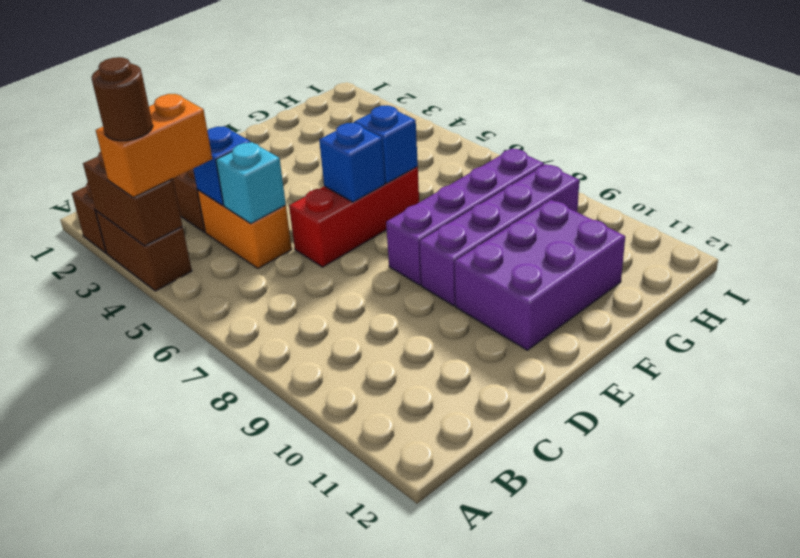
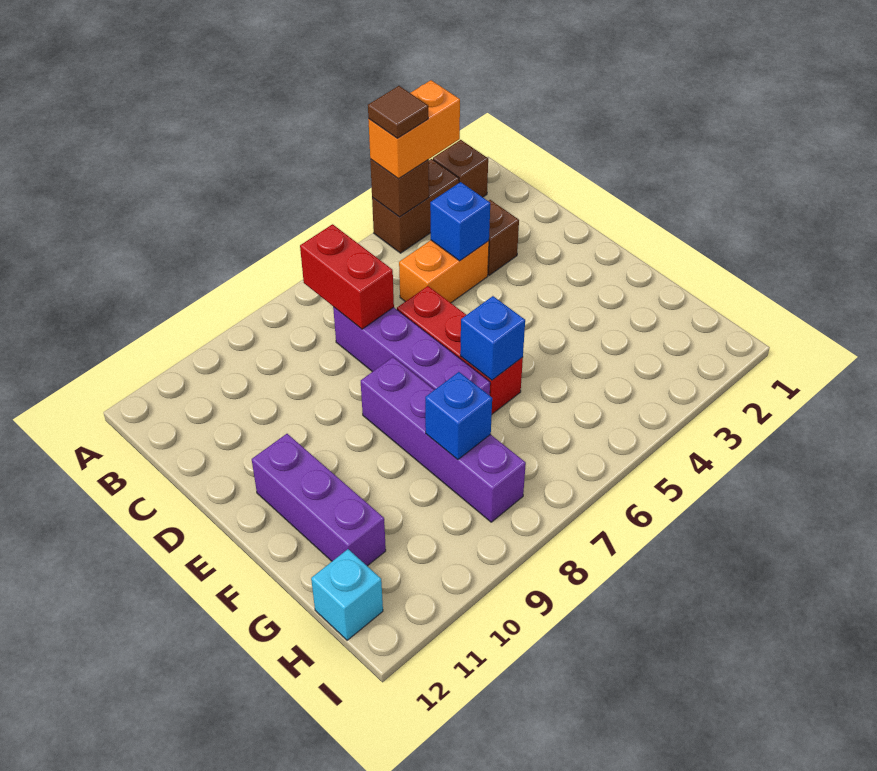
brown brick A3:A4 level 2 -> brown brick A4 level 2
orange brick A4:B4 level 3 -> orange brick A3:A4 level 3
brown round brick A4 level 4 -> brown tile A4 level 4
none -> red brick B7:C7 level 2
cyan brick C5 level 2 -> cyan brick H12 level 1
blue brick E6 level 2 -> blue brick G8 level 2
purple brick E9:H9 level 1 -> purple brick C7:F7 level 1
purple brick E10:G11 level 1 -> purple brick E11:G11 level 1

